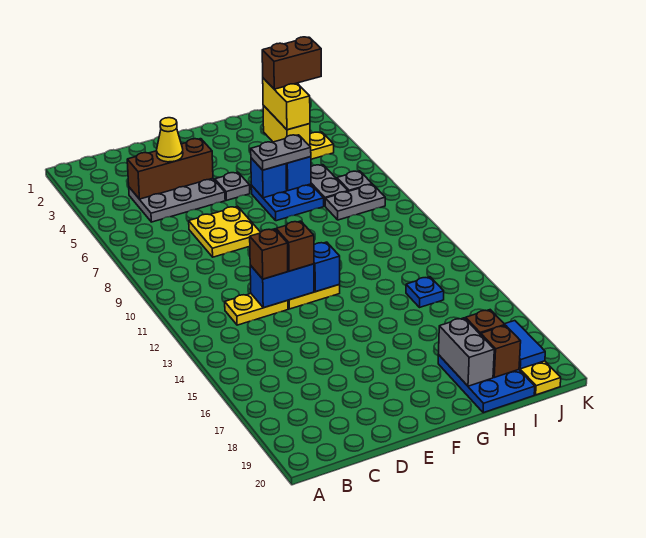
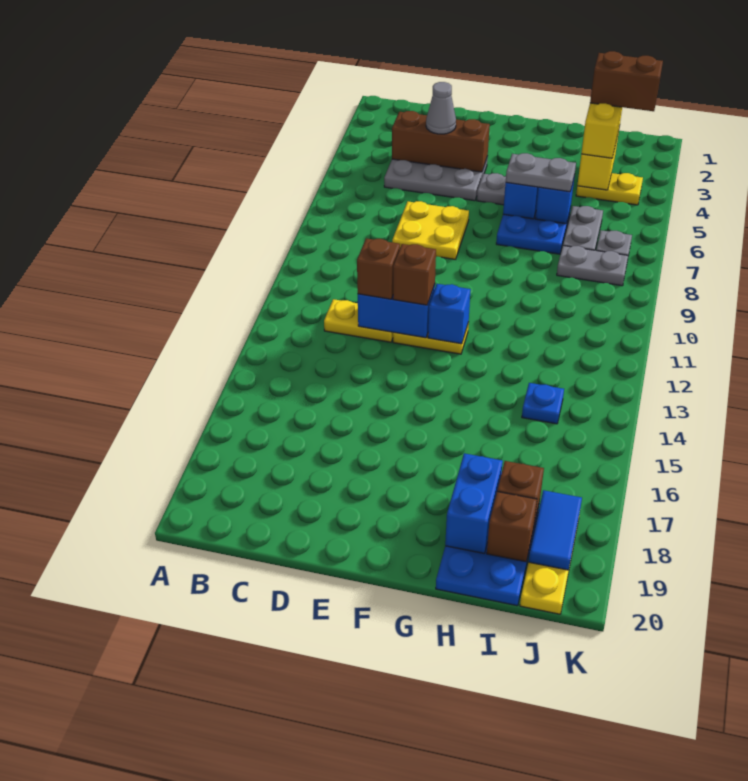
yellow cone D4 level 3 -> grey cone D4 level 3
grey brick H18:H19 level 2 -> blue brick H18:H19 level 2

